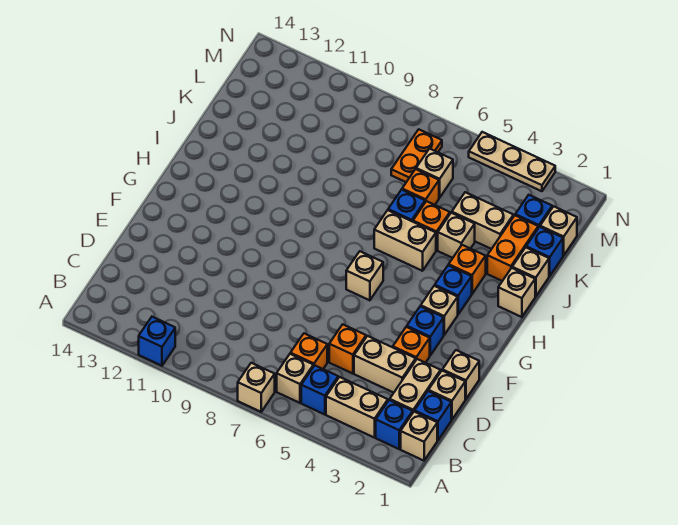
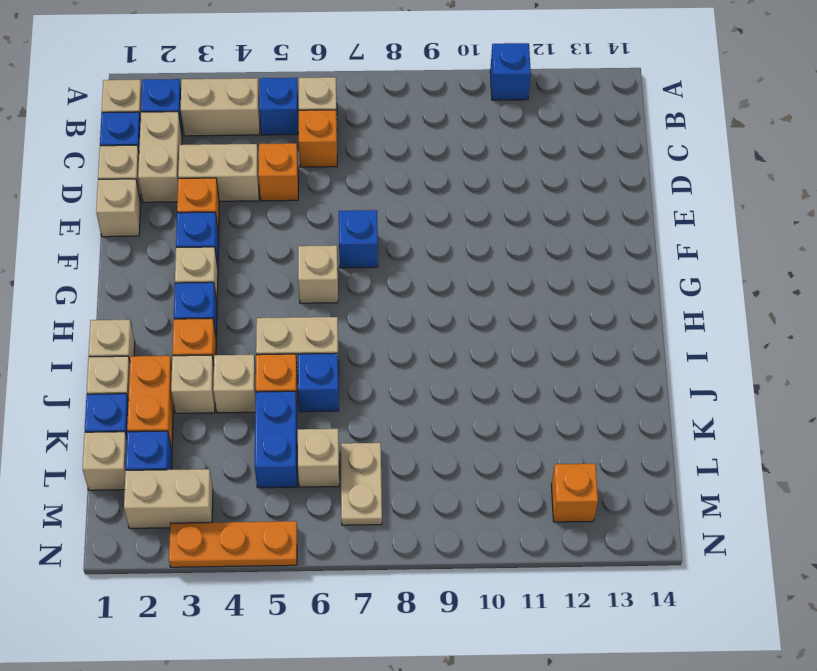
tan brick A7 level 1 -> tan brick J3 level 1
none -> blue brick F7 level 1
tan brick K3:K4 level 1 -> tan brick M2:M3 level 1
none -> blue brick K5:L5 level 1
orange brick K6 level 1 -> orange brick M12 level 1
orange plate L7:M7 level 1 -> tan plate L7:M7 level 1
tan plate N3:N5 level 1 -> orange plate N3:N5 level 1

